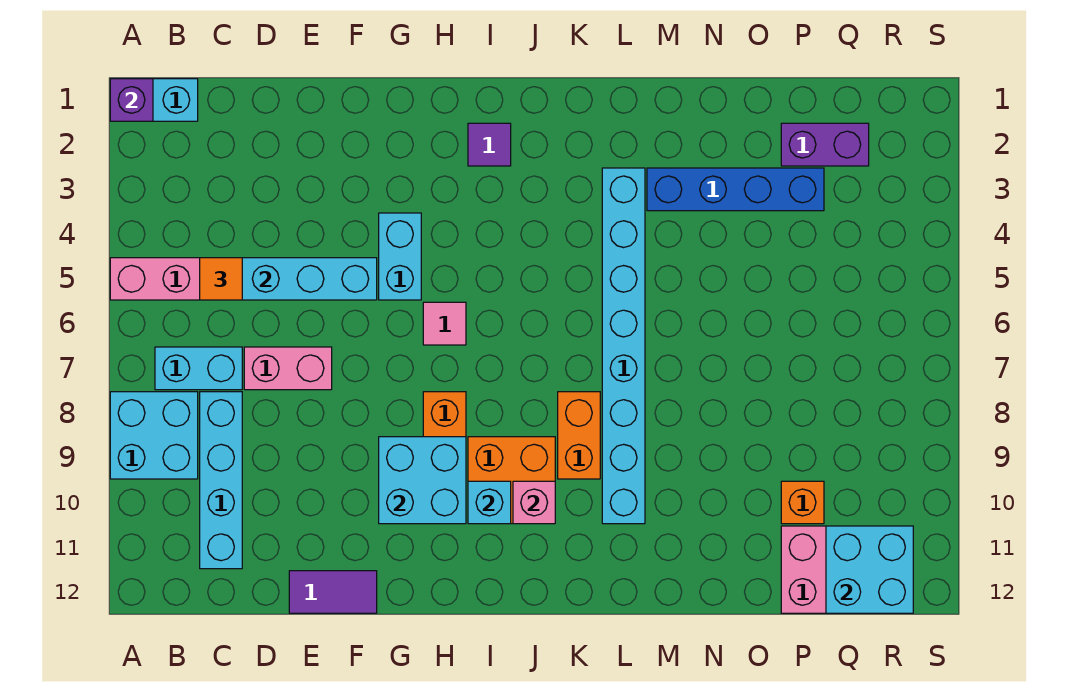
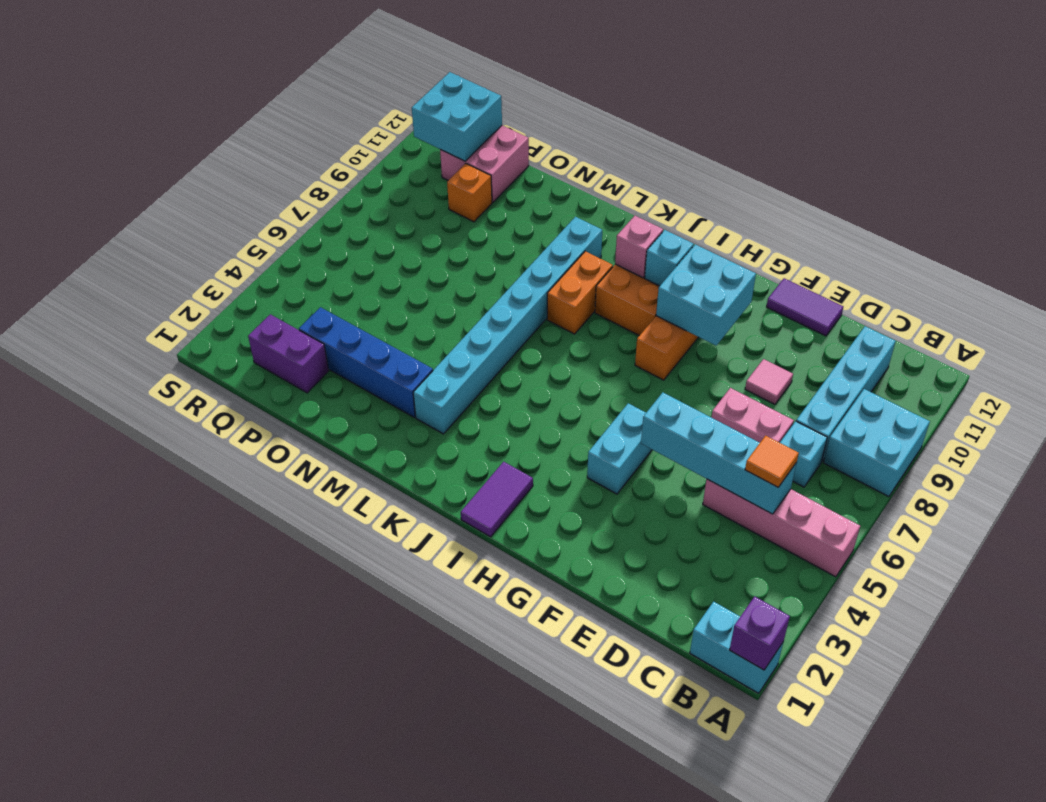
cyan brick B7:C7 level 1 -> cyan brick C7 level 1
pink tile H6 level 1 -> pink tile E9 level 1
purple tile I2 level 1 -> purple tile I1:I2 level 1

